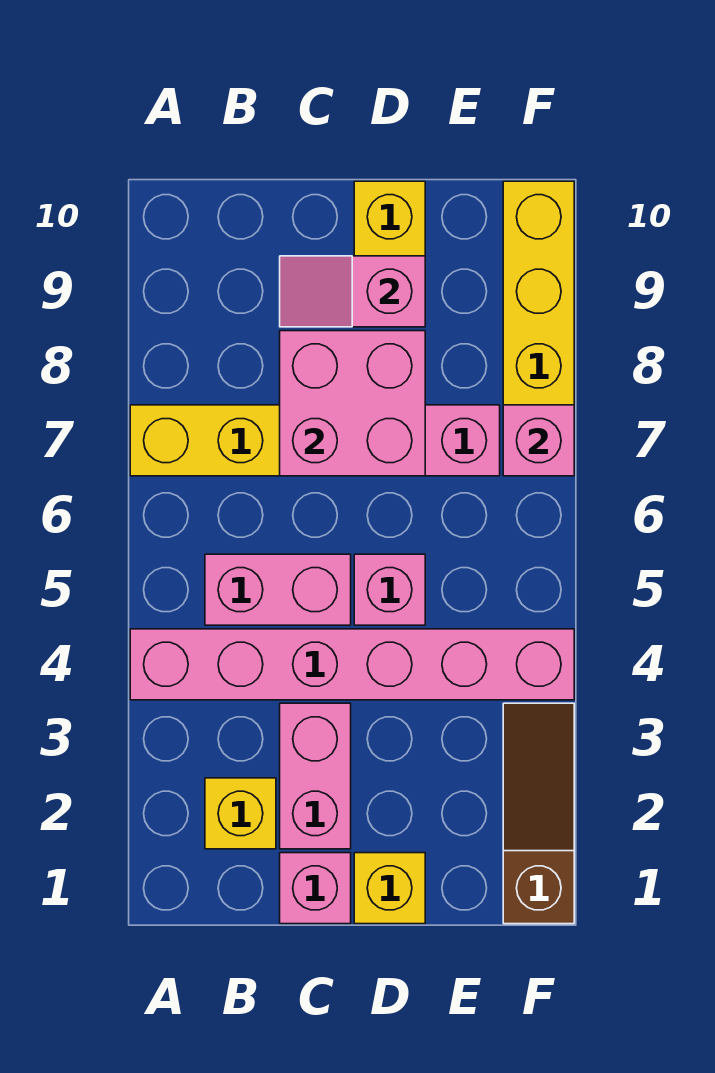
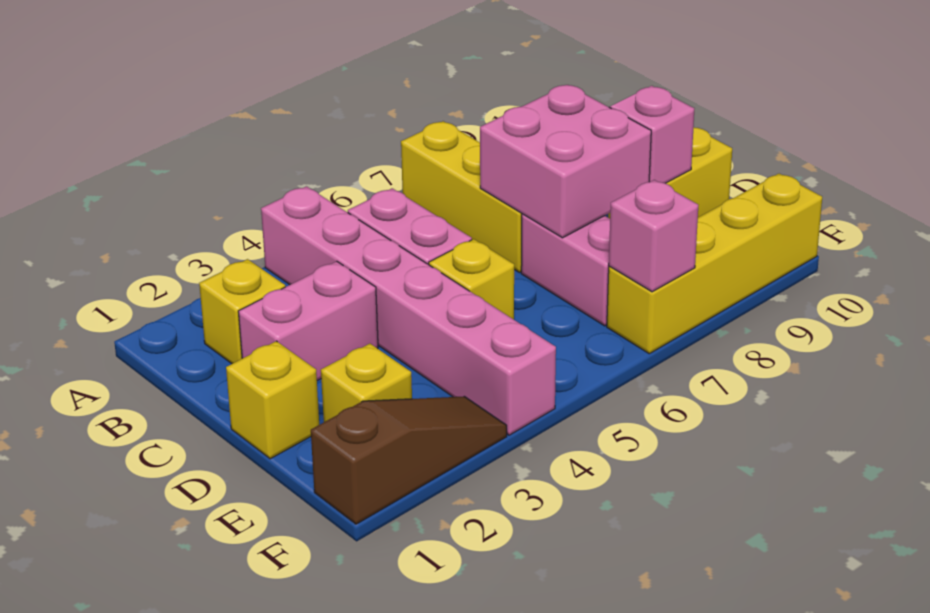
pink brick C1 level 1 -> none
pink brick D5 level 1 -> yellow brick D5 level 1
none -> yellow brick E2 level 1

